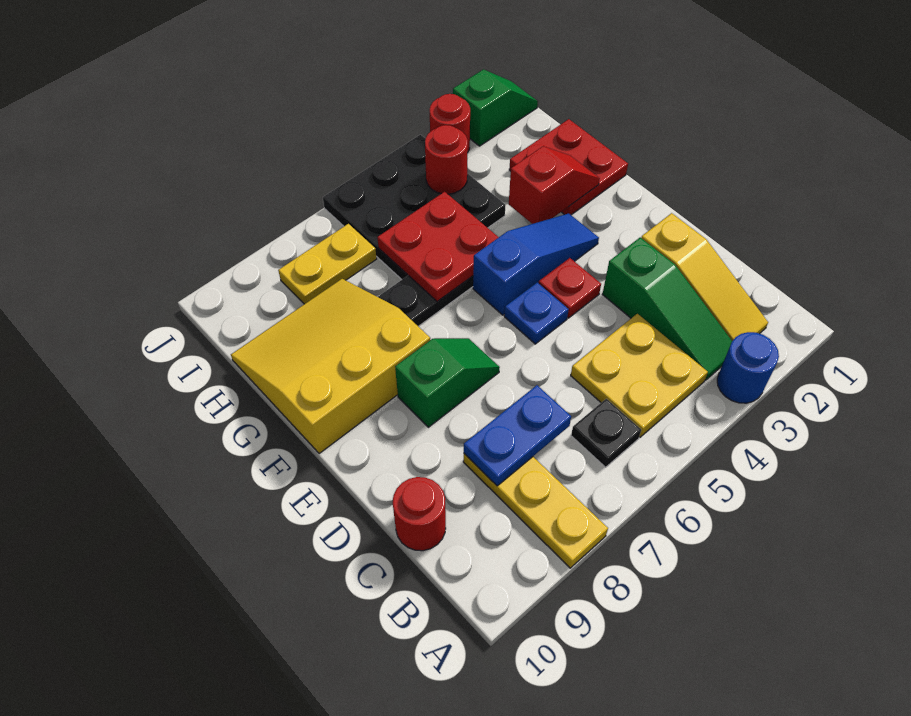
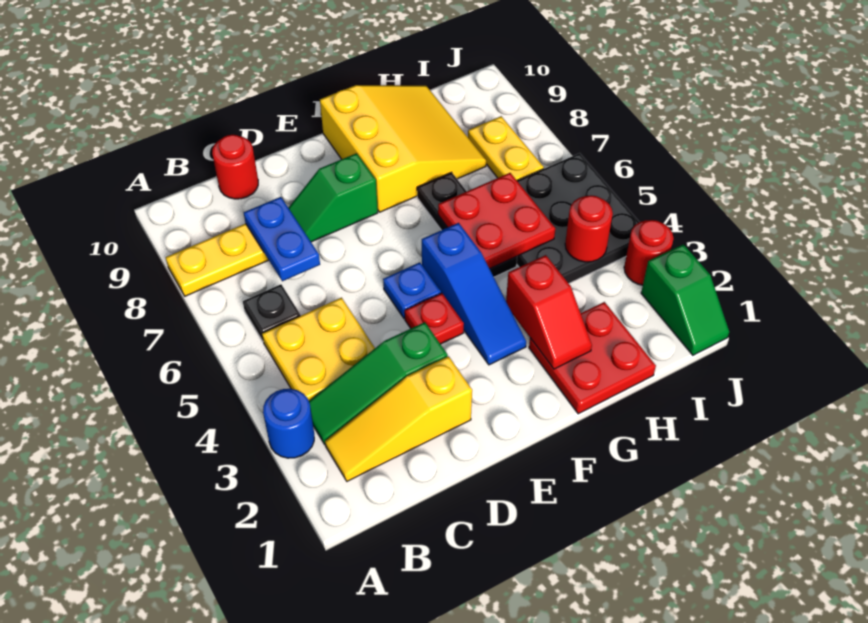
green slope E7:E8 level 1 top 8 -> green slope D8:E8 level 1 top E

